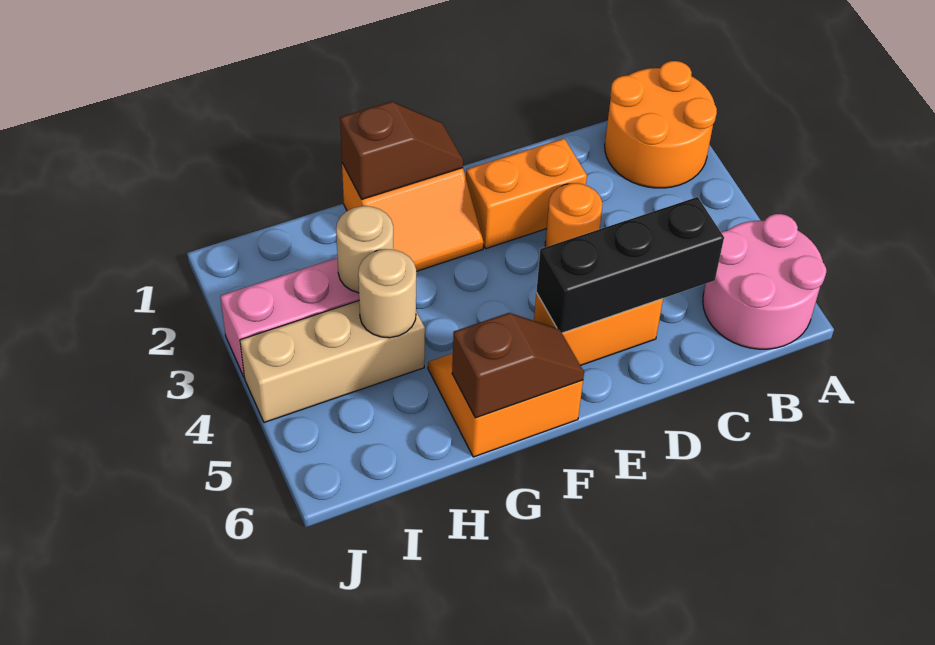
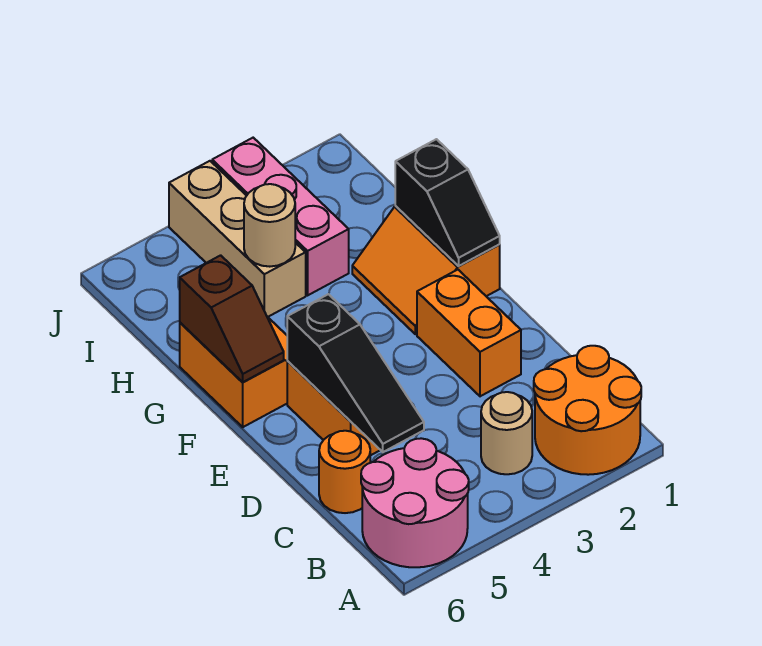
black brick C5:E5 level 2 -> black slope C5:E5 level 2 top E
orange round brick D3 level 1 -> orange round brick C6 level 1
brown slope F1:G1 level 2 top G -> black slope F1:G1 level 2 top G
tan round brick H3 level 2 -> tan round brick B3 level 1

